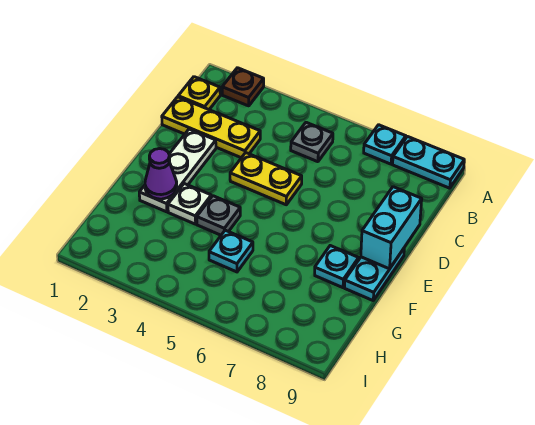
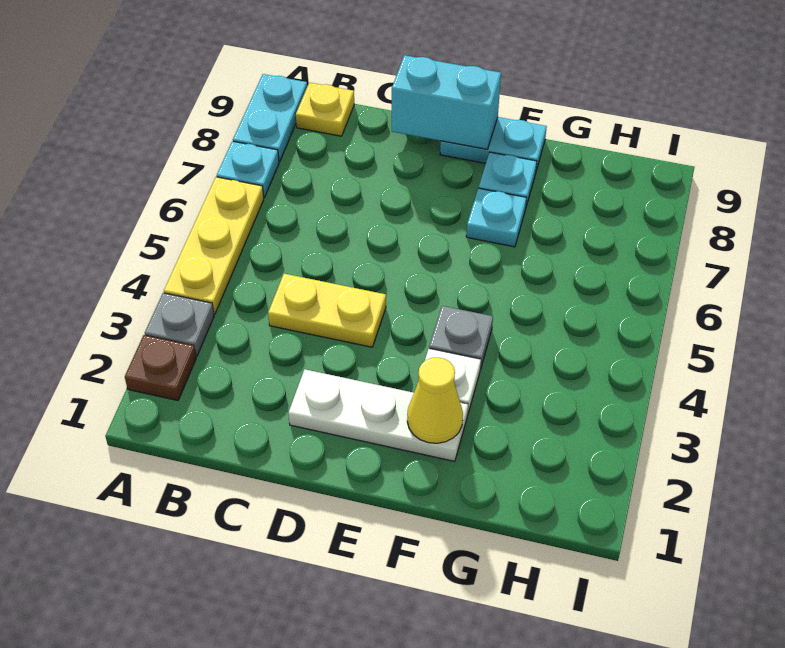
yellow plate B1 level 1 -> yellow plate B9 level 1
grey plate B5 level 1 -> grey plate A3 level 1
yellow plate C1:C3 level 1 -> yellow plate A4:A6 level 1
yellow plate D4:D5 level 1 -> yellow plate C4:D4 level 1
purple cone F2 level 2 -> yellow cone F2 level 2
cyan plate G5 level 1 -> cyan plate F7 level 1

